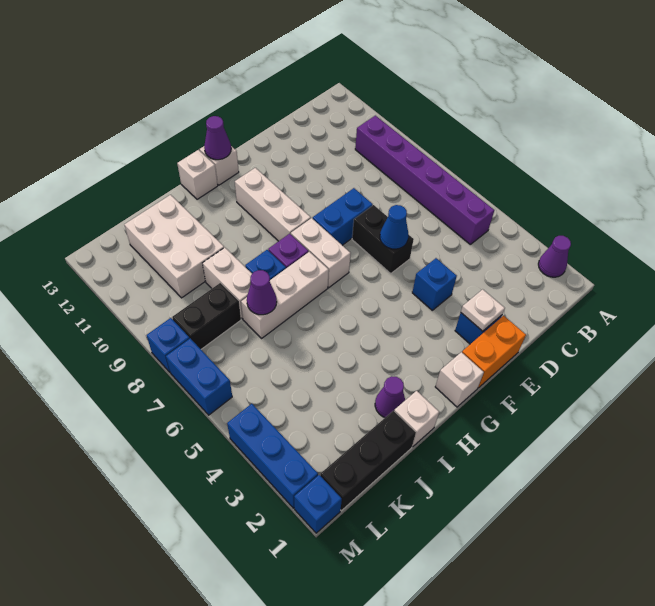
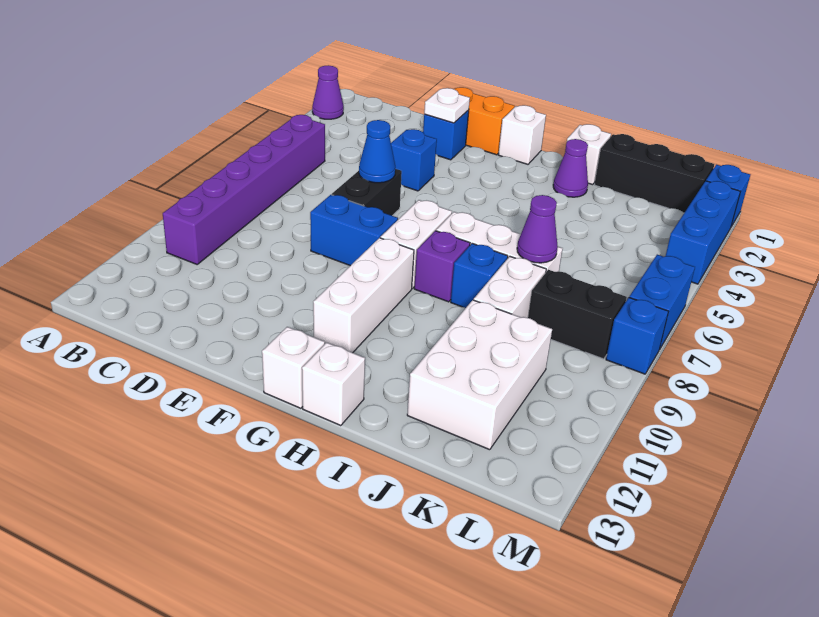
purple cone G13 level 2 -> none

